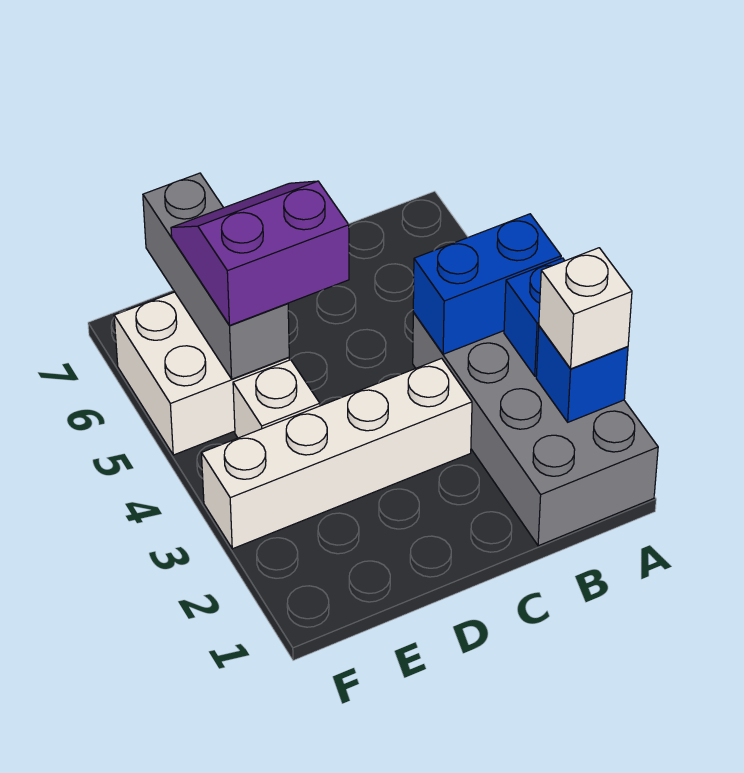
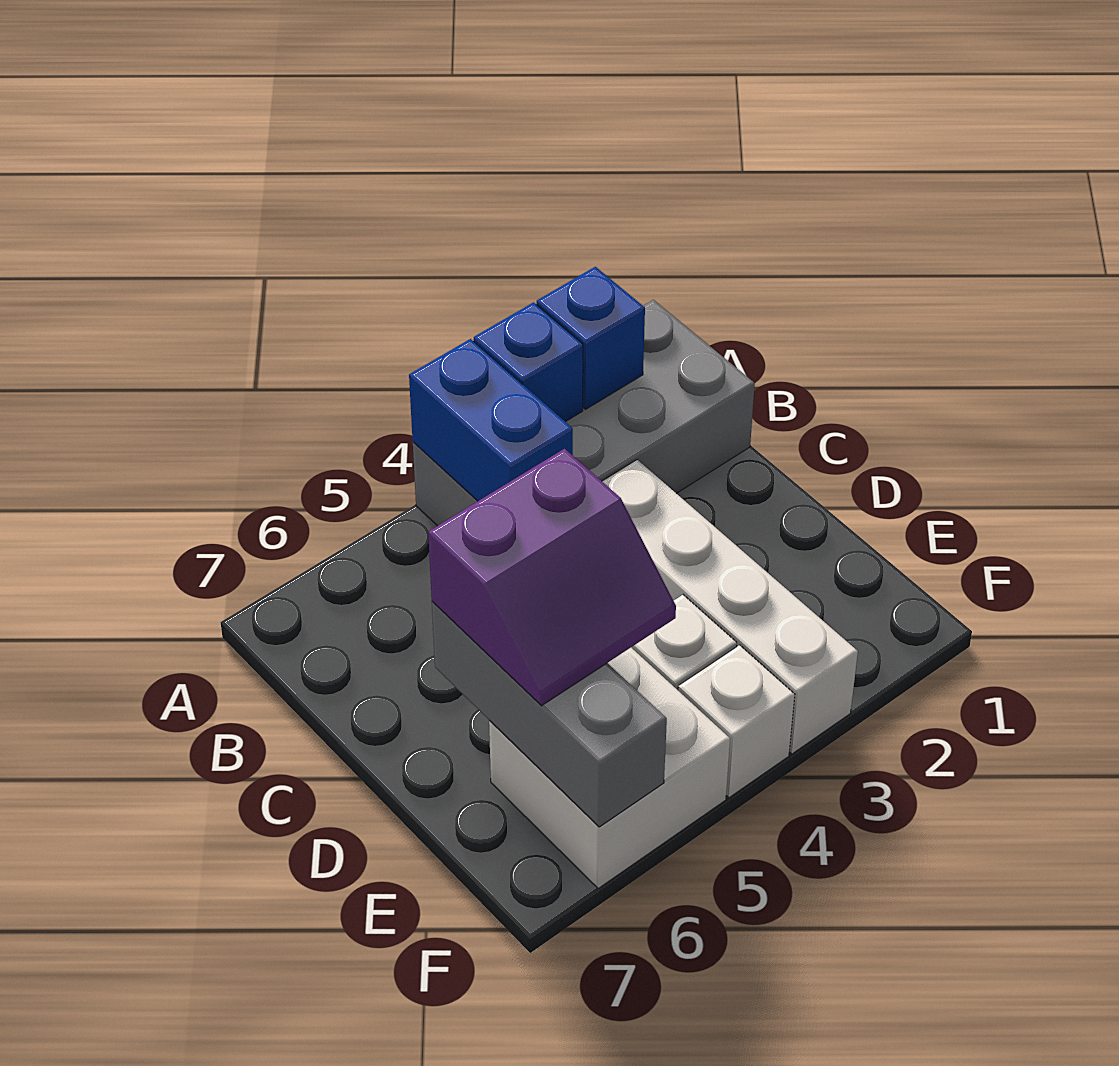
white brick A2 level 3 -> white brick F4 level 1
purple slope D5:E6 level 3 top 5 -> purple slope D5:E6 level 3 top D
grey brick E5:E7 level 2 -> grey brick D6:F6 level 2

